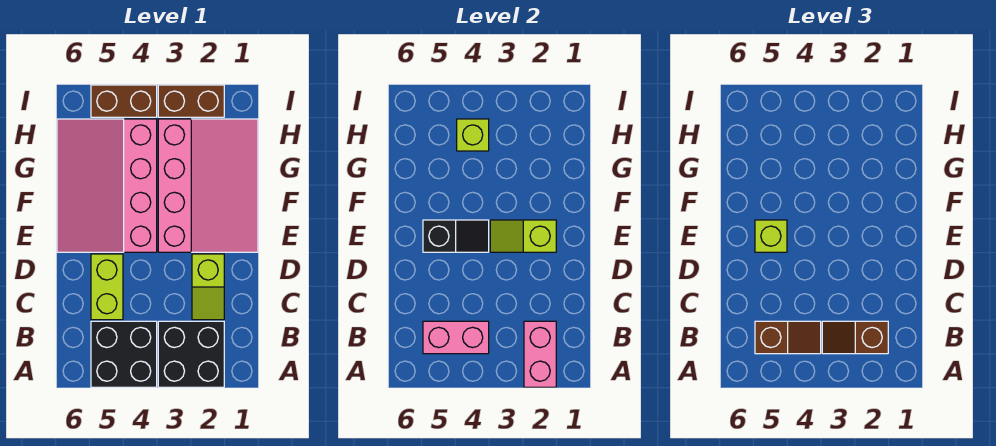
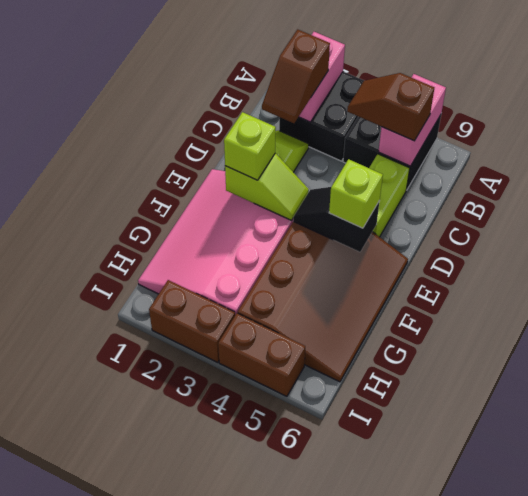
brown slope B2:B3 level 3 top 2 -> brown slope B2:C2 level 3 top B
pink brick B4:B5 level 2 -> pink brick A5:B5 level 2
pink slope E4:H6 level 1 top 4 -> brown slope E4:H6 level 1 top 4
lime brick H4 level 2 -> lime brick E2 level 3

